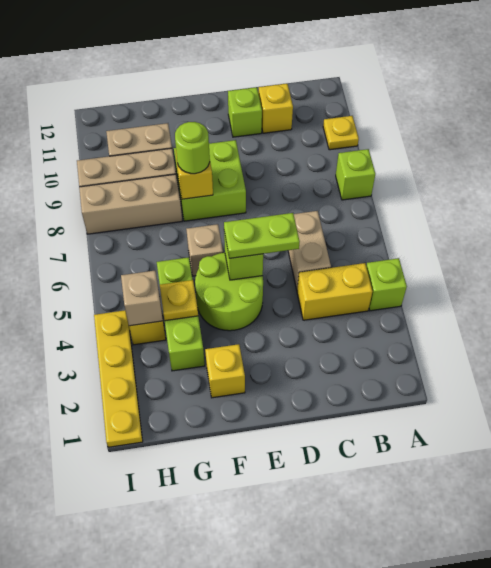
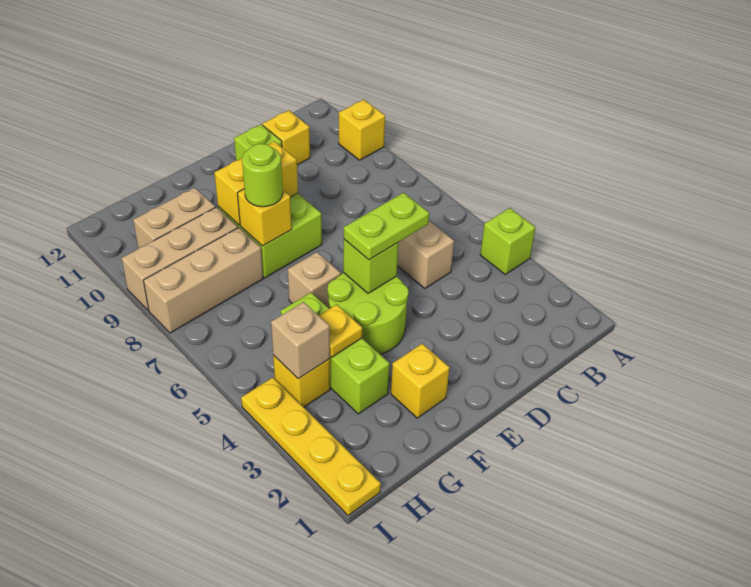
lime brick A8 level 1 -> none
yellow plate A10 level 1 -> yellow brick A10 level 1
yellow brick B4:C4 level 1 -> yellow brick E9:F9 level 2

